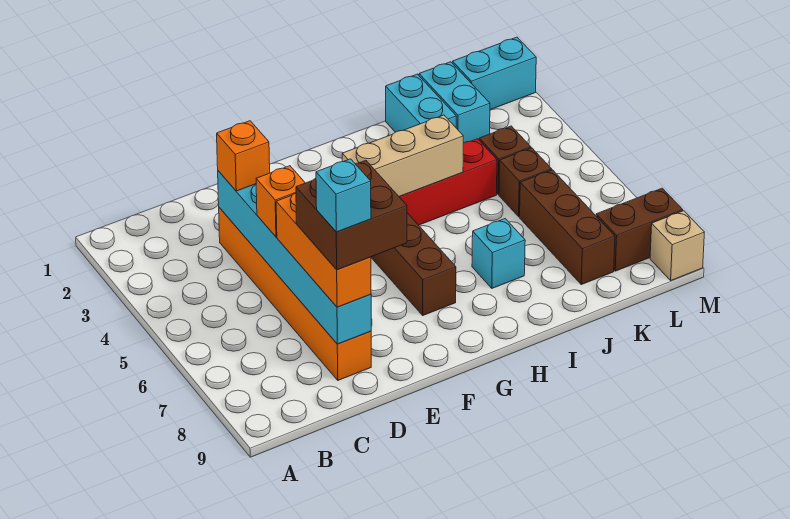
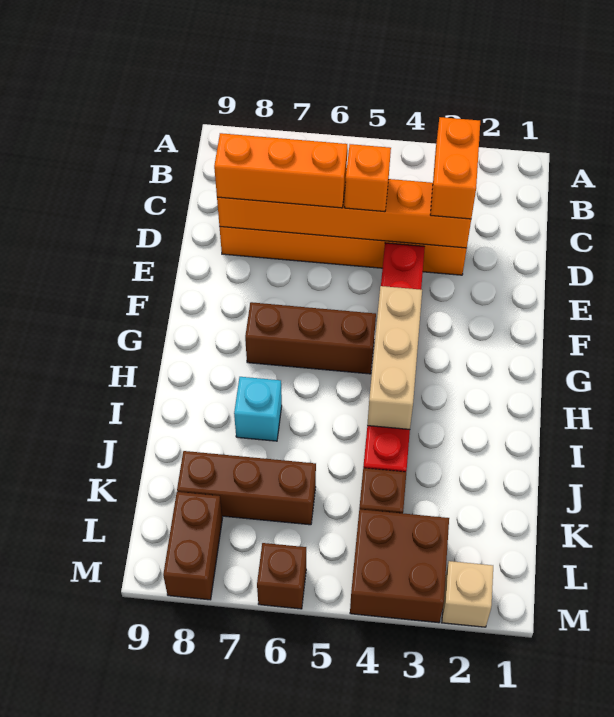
cyan brick D3:D8 level 2 -> orange brick D3:D8 level 2
orange brick D3 level 3 -> orange brick C3:D3 level 3
brown brick D7:E8 level 4 -> brown brick L3:M4 level 1
cyan brick D8 level 5 -> none
cyan brick J1:J2 level 1 -> none
cyan brick K1:K2 level 1 -> none
brown brick K5 level 1 -> brown brick M6 level 1
cyan brick L1:M1 level 1 -> none
tan brick M9 level 1 -> tan brick M2 level 1

